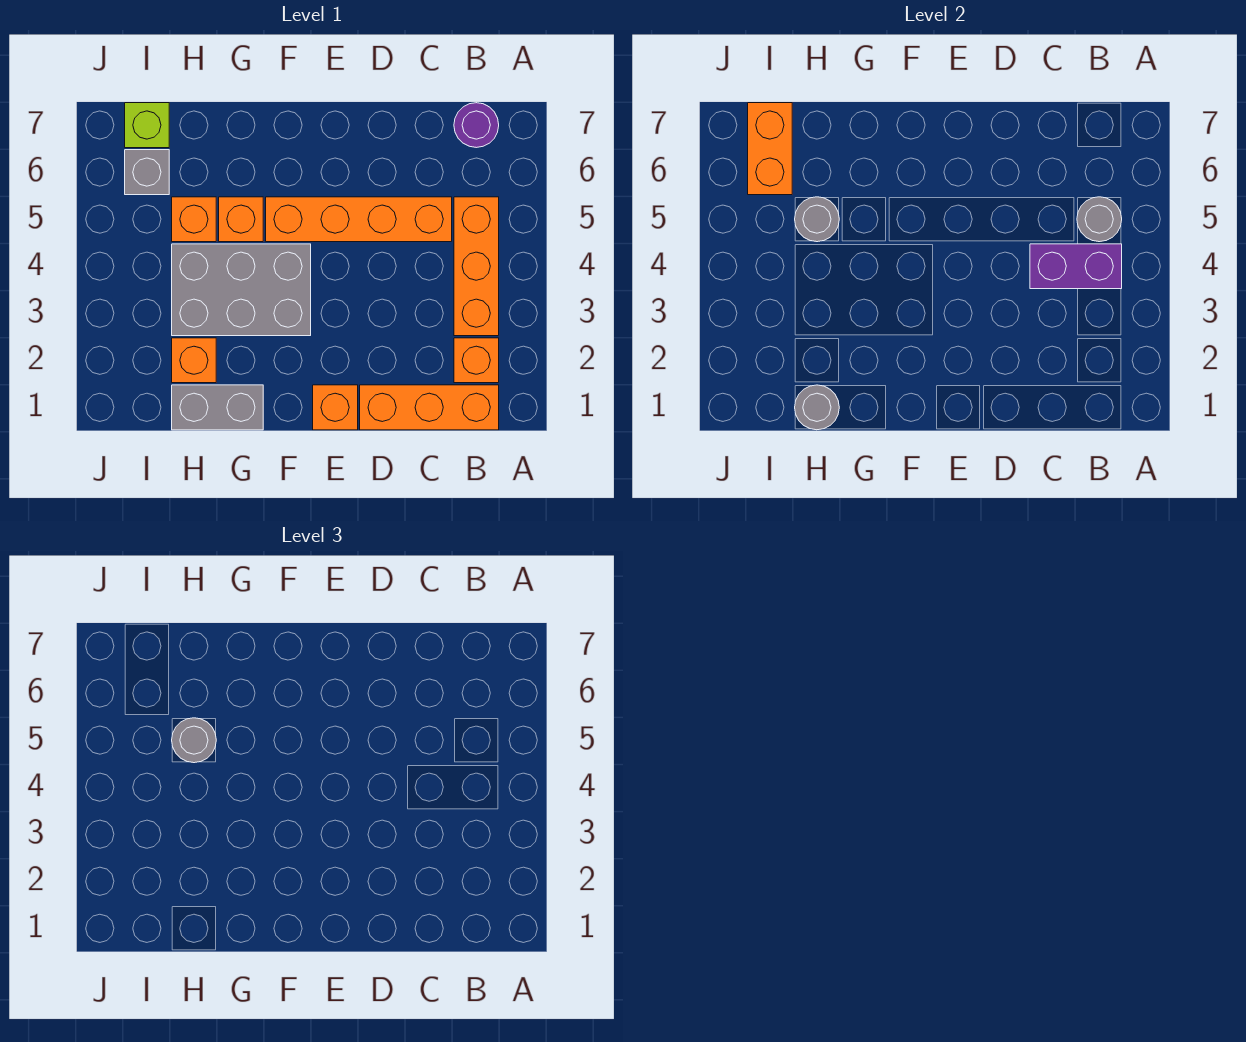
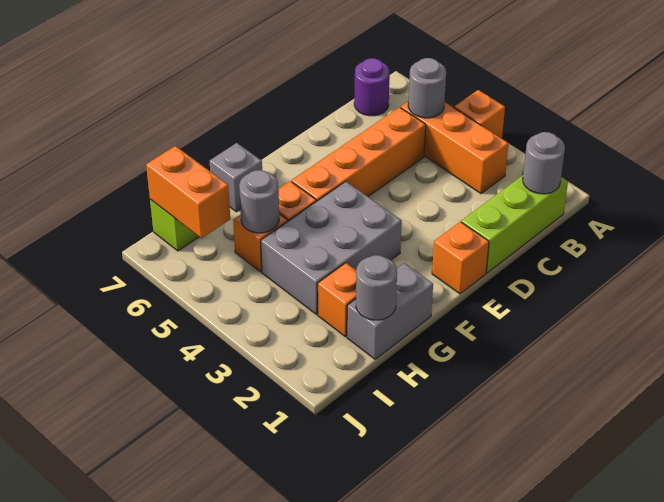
orange brick B1:D1 level 1 -> lime brick B1:D1 level 1
orange brick B2 level 1 -> orange brick A4 level 1
purple brick B4:C4 level 2 -> none
grey round brick H5 level 3 -> grey round brick B1 level 2
grey brick I6 level 1 -> grey brick G7 level 1

